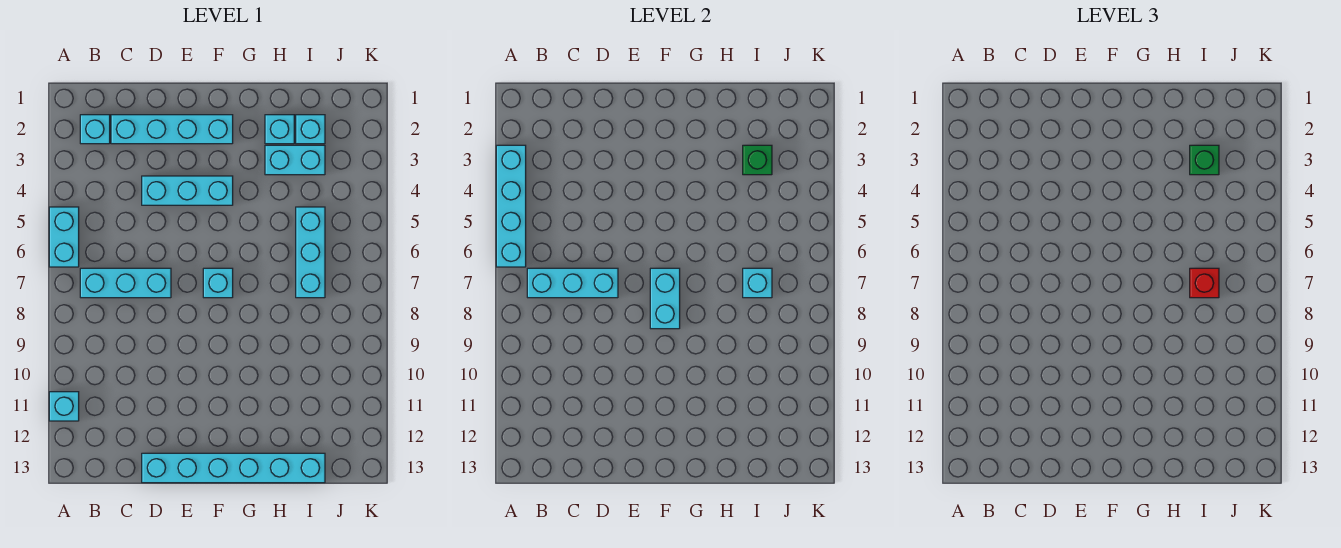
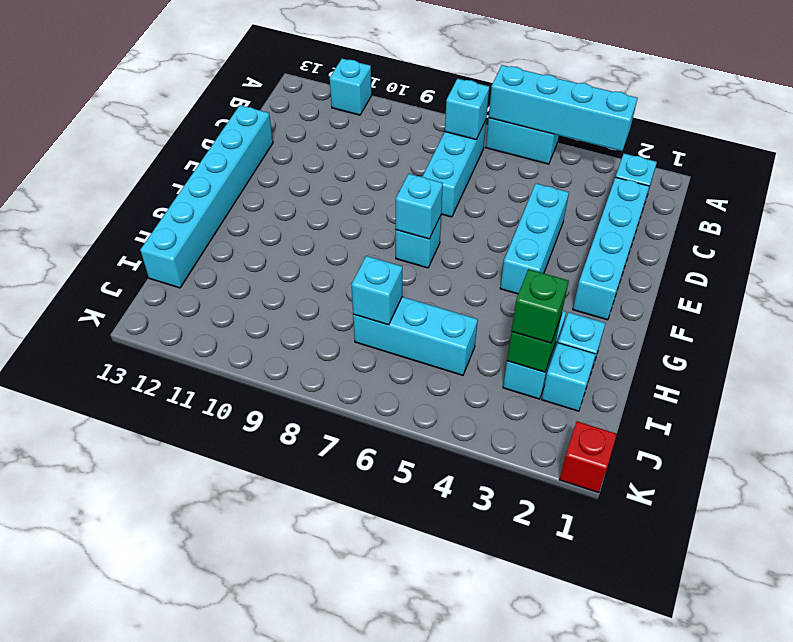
cyan brick B7:D7 level 2 -> cyan brick B7 level 2
cyan brick F7:F8 level 2 -> cyan brick F7 level 2
red brick I7 level 3 -> red brick K1 level 1

